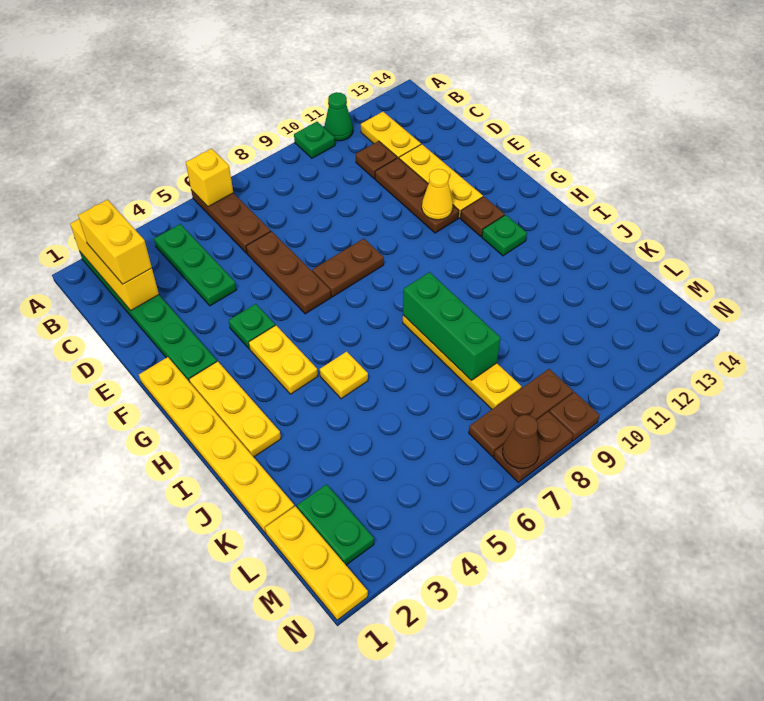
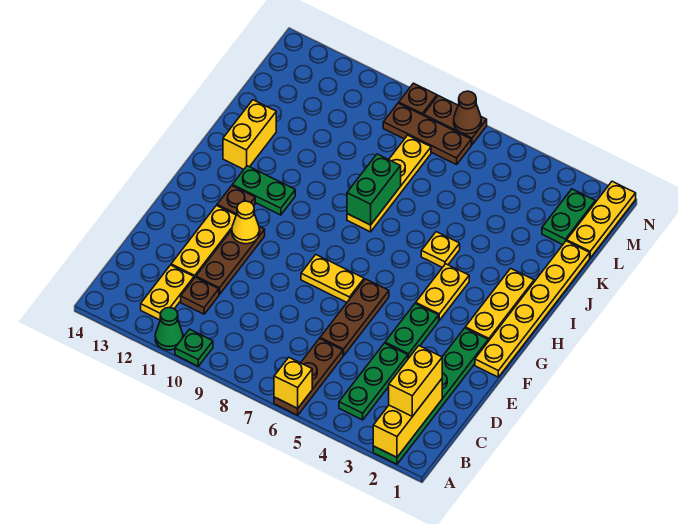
green plate F4 level 1 -> green plate E4:F4 level 1
brown plate F7:F8 level 1 -> yellow plate F7:F8 level 1
green plate H12 level 1 -> green plate H11:H12 level 1
green brick I8:K8 level 2 -> green brick I8:J8 level 2
none -> yellow brick I13:J13 level 1

